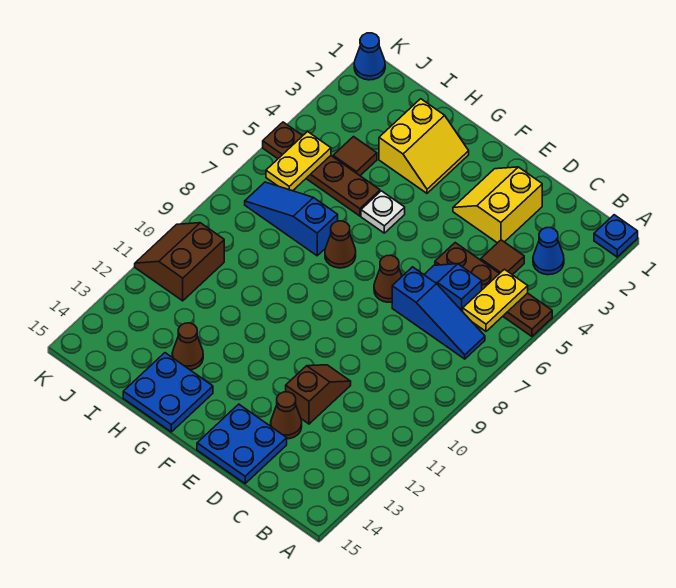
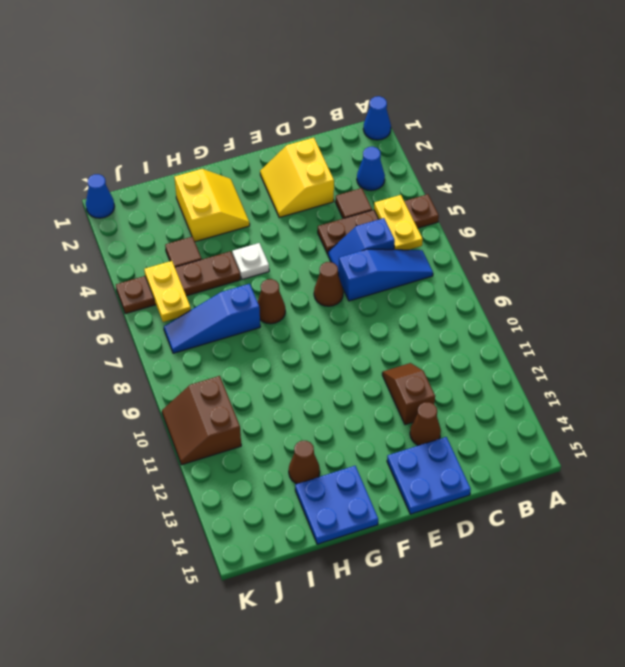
blue plate A1 level 1 -> blue cone A1 level 1

